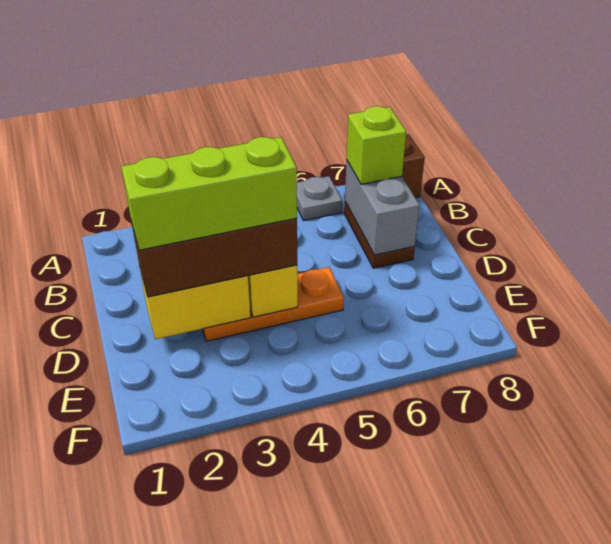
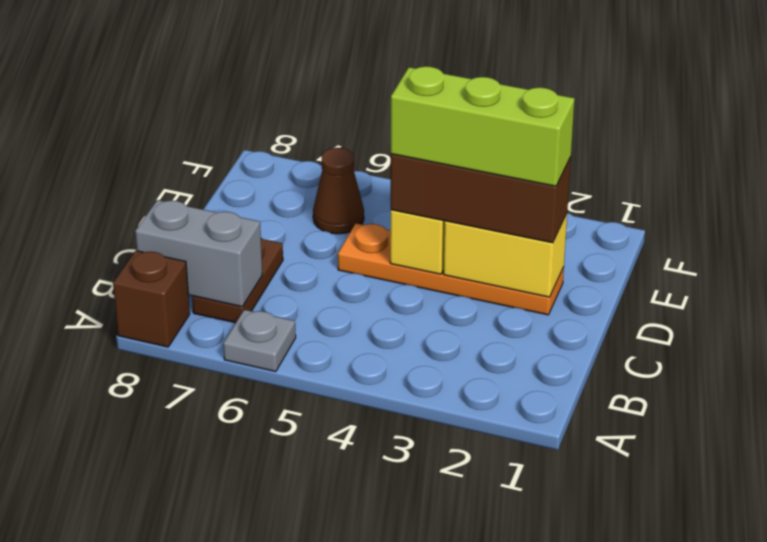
grey brick B7:C7 level 2 -> grey brick B7:B8 level 2
lime brick B7 level 3 -> none
orange plate D3:D5 level 1 -> orange plate D2:D5 level 1
none -> brown cone E6 level 1

